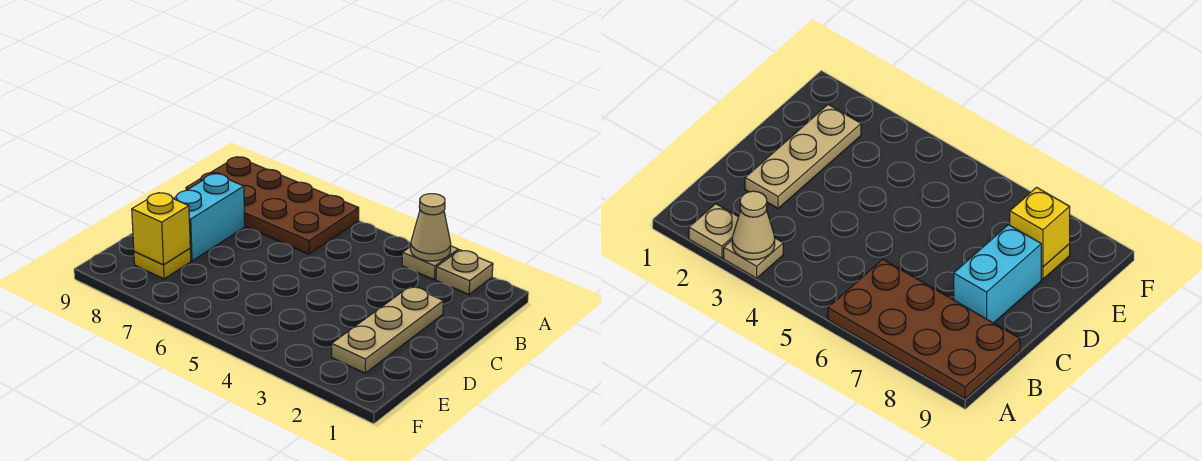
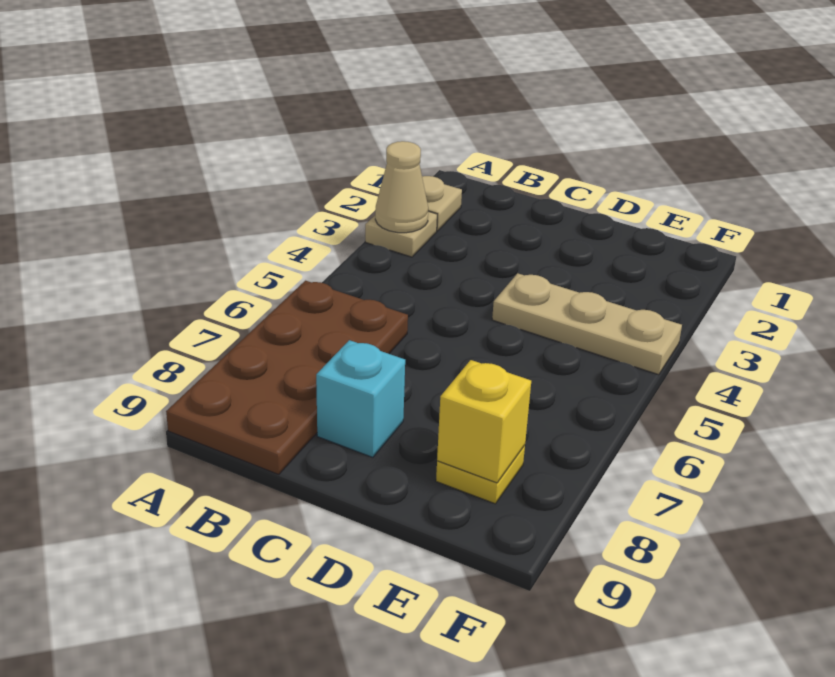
tan plate C2:E2 level 1 -> tan plate D4:F4 level 1
cyan brick C8:D8 level 1 -> cyan brick C8 level 1

